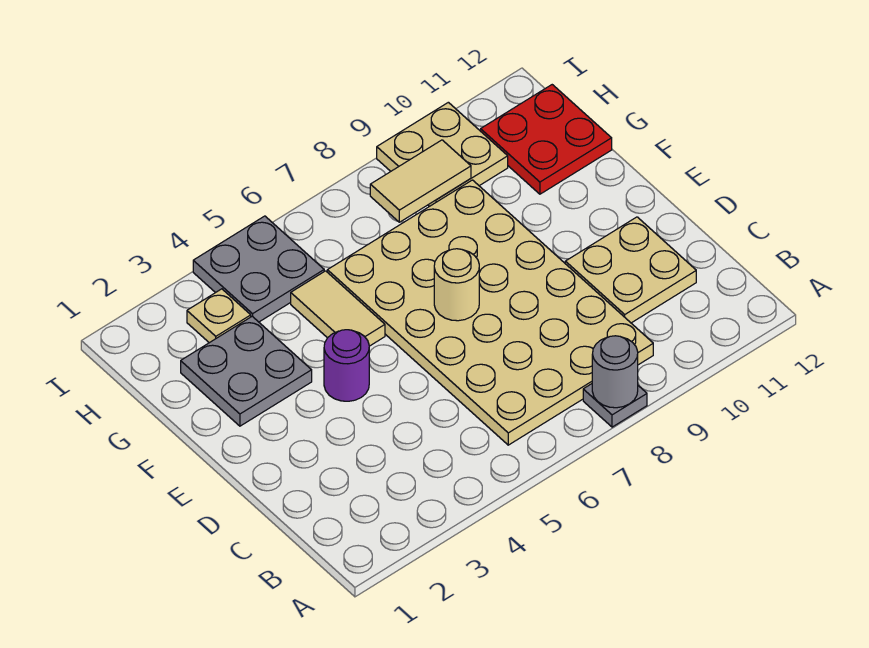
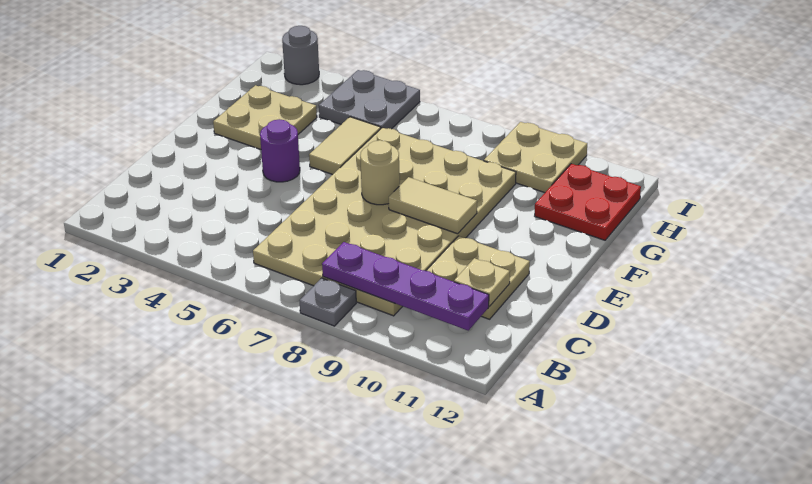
grey round brick A8 level 2 -> grey round brick I2 level 1
none -> purple plate B8:B11 level 2
grey plate F2:G3 level 1 -> tan plate F2:G3 level 1
tan plate H3 level 1 -> tan plate C11 level 2
tan tile H8:H9 level 2 -> tan tile E8:E9 level 2

